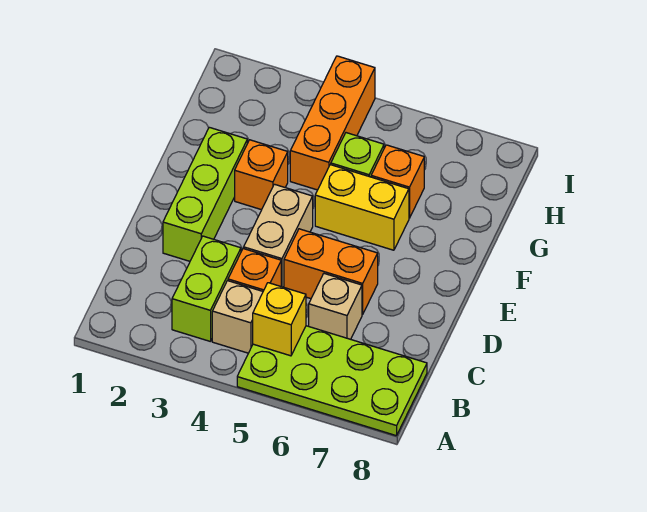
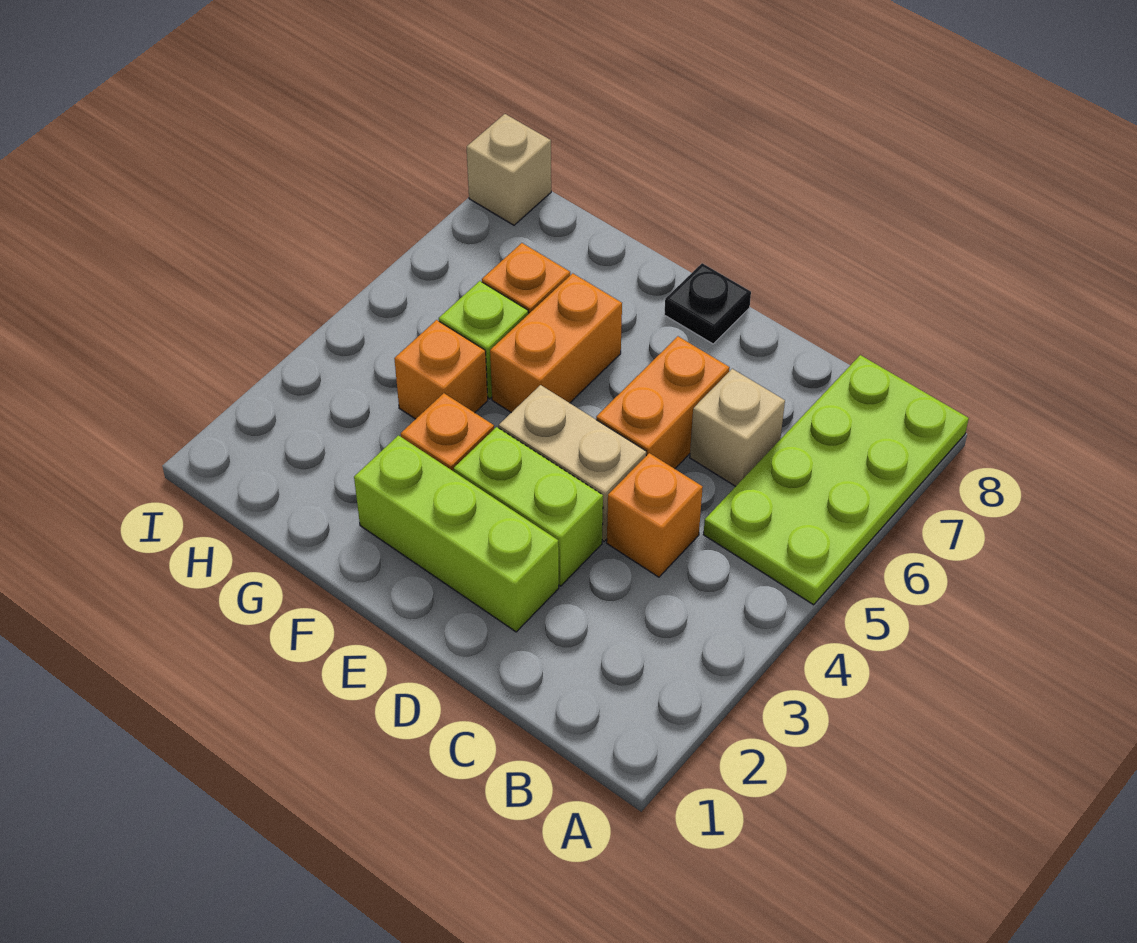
lime brick B3:C3 level 1 -> lime brick D3:E3 level 1
tan brick B4 level 1 -> tan brick I8 level 1
yellow brick B5 level 2 -> none
none -> black plate E8 level 1
yellow brick F5:F6 level 1 -> orange brick F5:F6 level 1
orange brick G4:I4 level 1 -> orange brick G4 level 1

